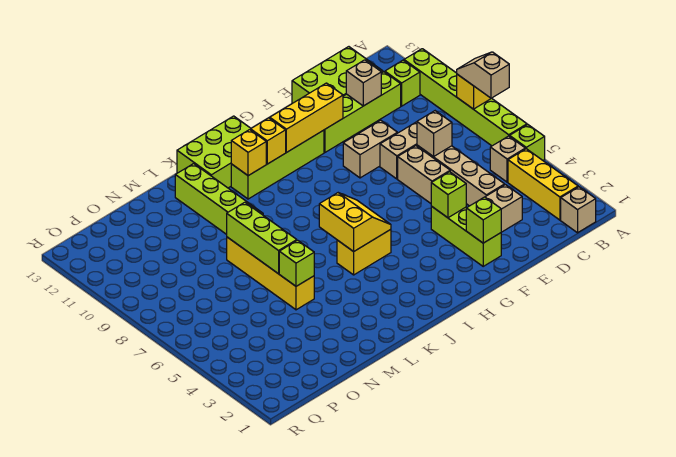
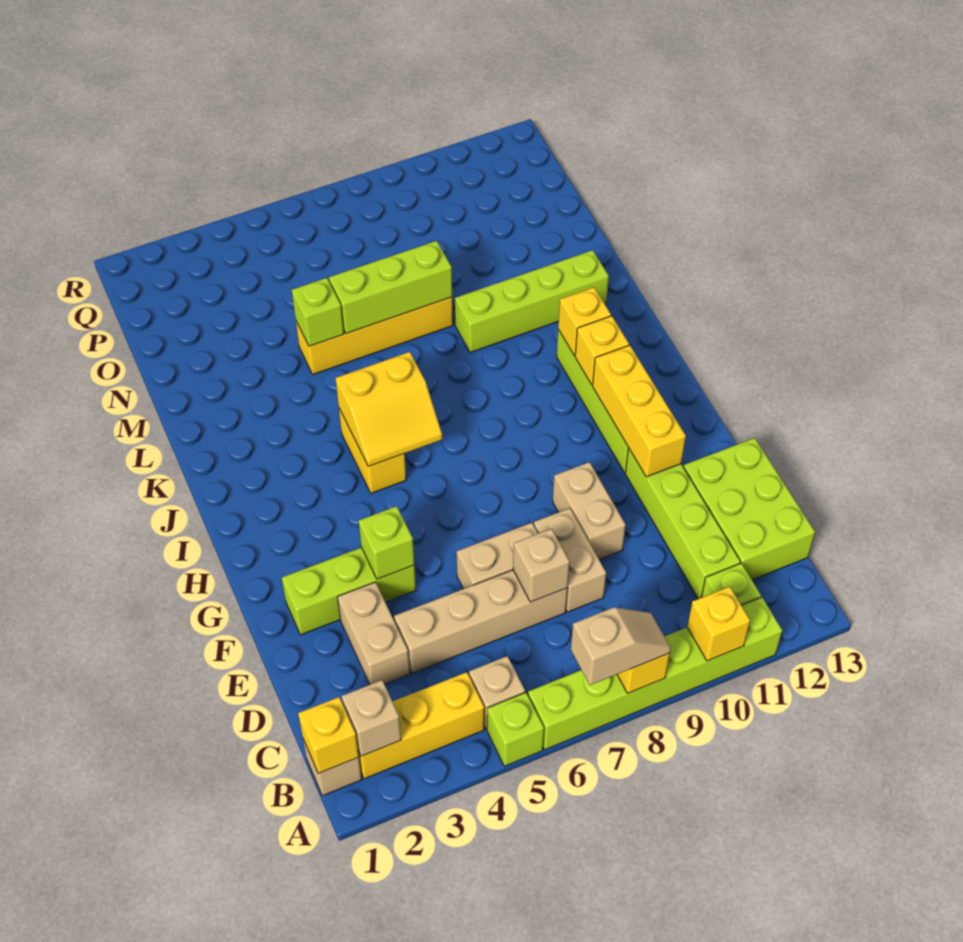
none -> yellow brick A10 level 2
none -> yellow brick B1 level 2
tan brick D11 level 2 -> tan brick B2 level 2
lime brick F2 level 2 -> none
lime brick I12:K13 level 1 -> none

